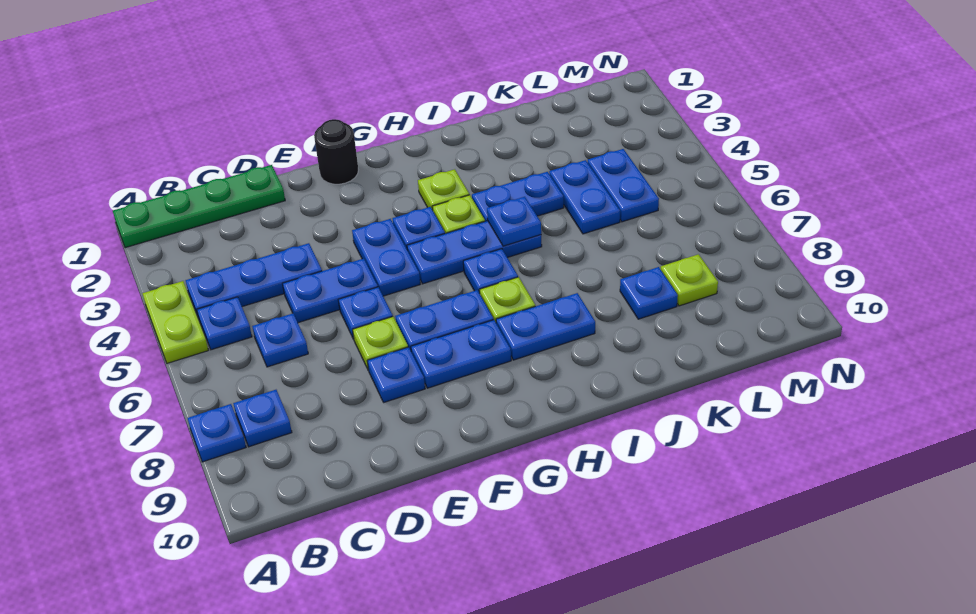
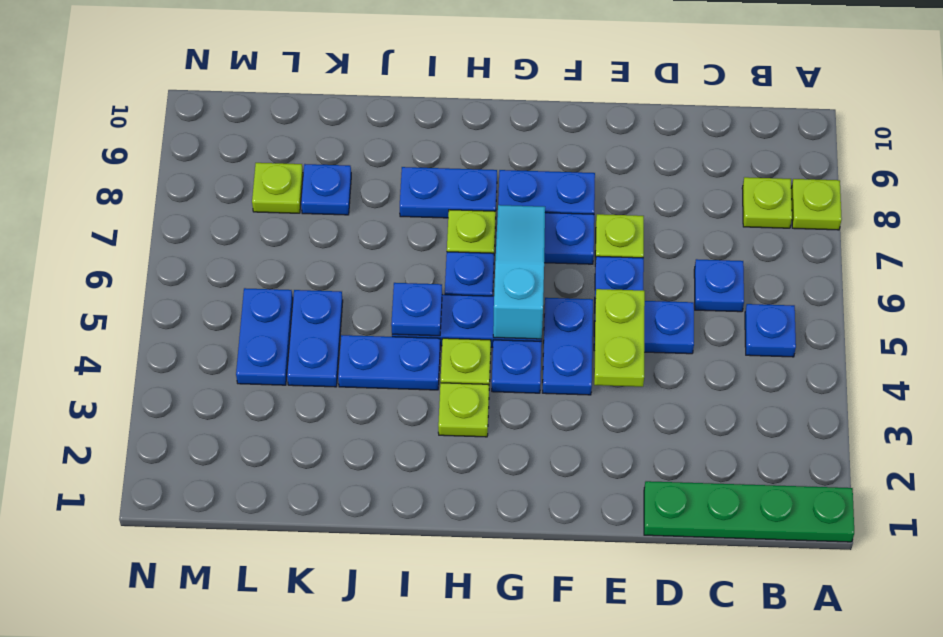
lime plate A4:A5 level 1 -> lime plate E4:E5 level 2
blue plate A8 level 1 -> lime plate A8 level 1
blue plate B4:D4 level 1 -> none
blue plate B8 level 1 -> lime plate B8 level 1
blue plate E8 level 1 -> none
black round brick F1 level 1 -> none
none -> cyan slope G5:G7 level 2 top 5

